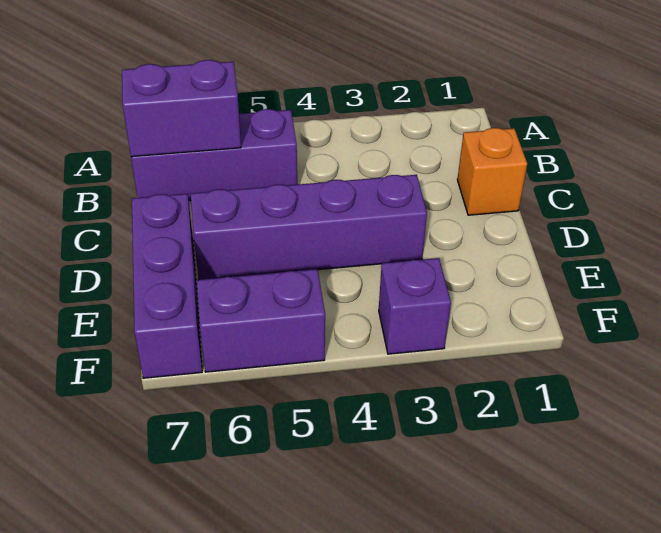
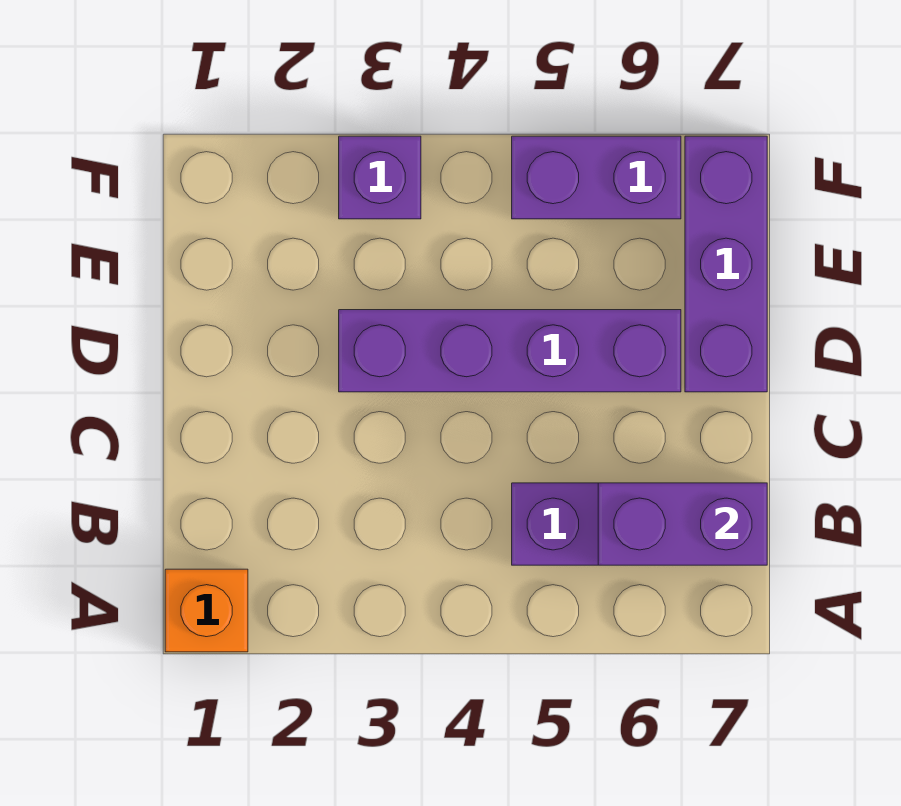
orange brick C1 level 1 -> orange brick A1 level 1

